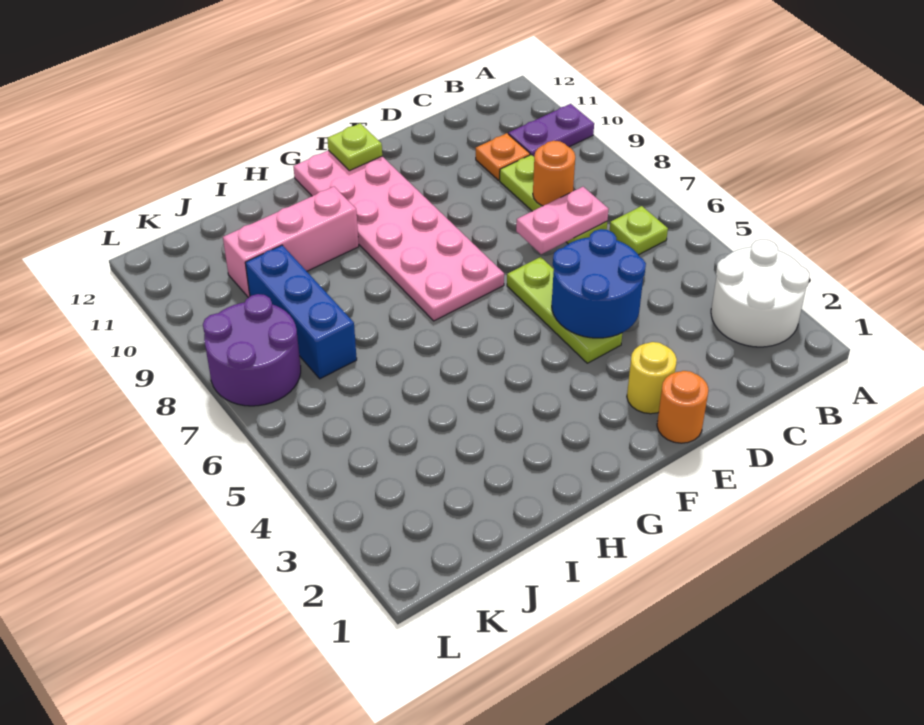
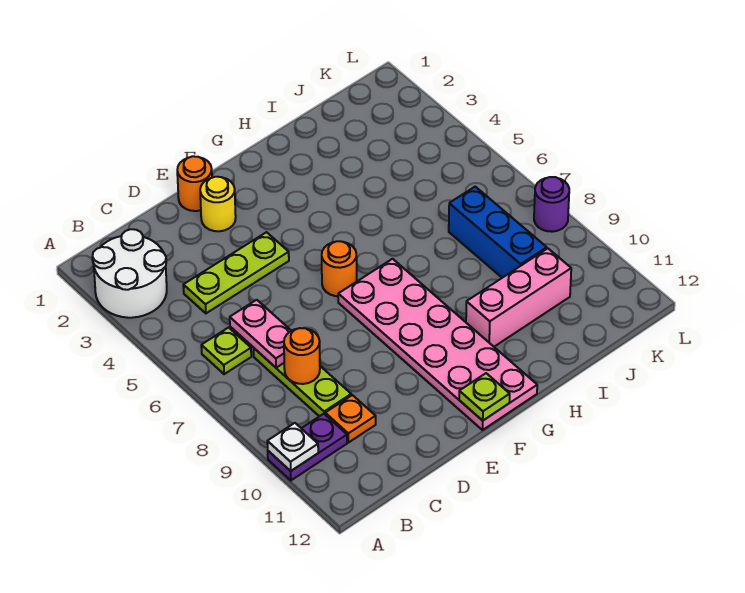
none -> white plate A10 level 2
pink plate C7:D7 level 2 -> pink plate C6:C7 level 2
blue round brick D4:E5 level 2 -> none
lime plate E4:E6 level 1 -> lime plate C4:E4 level 1
none -> orange round brick F6 level 1
purple round brick K7:L8 level 1 -> purple round brick L8 level 1

